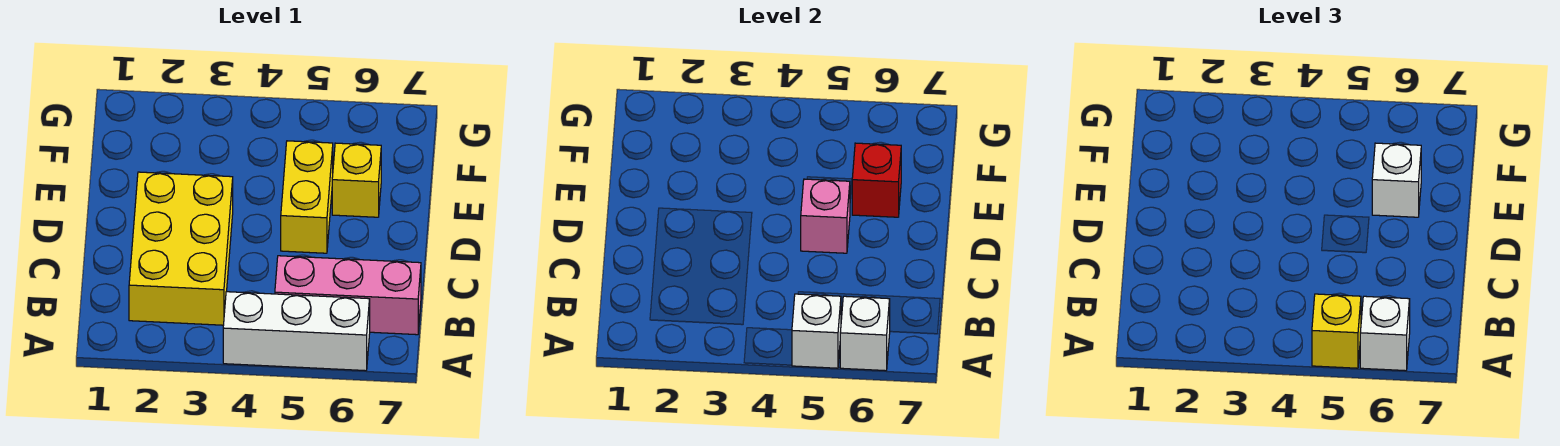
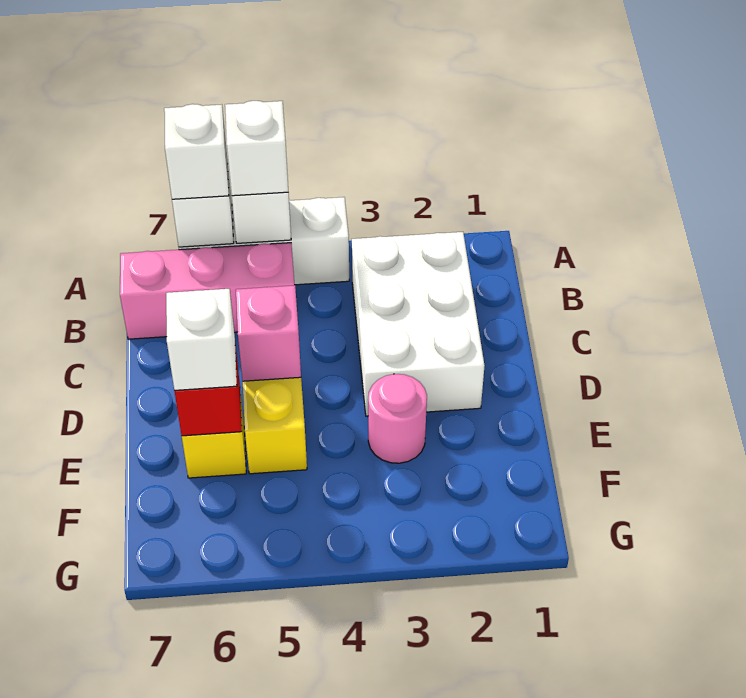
yellow brick A5 level 3 -> white brick A5 level 3
yellow brick B2:D3 level 1 -> white brick B2:D3 level 1
none -> pink round brick E3 level 1

